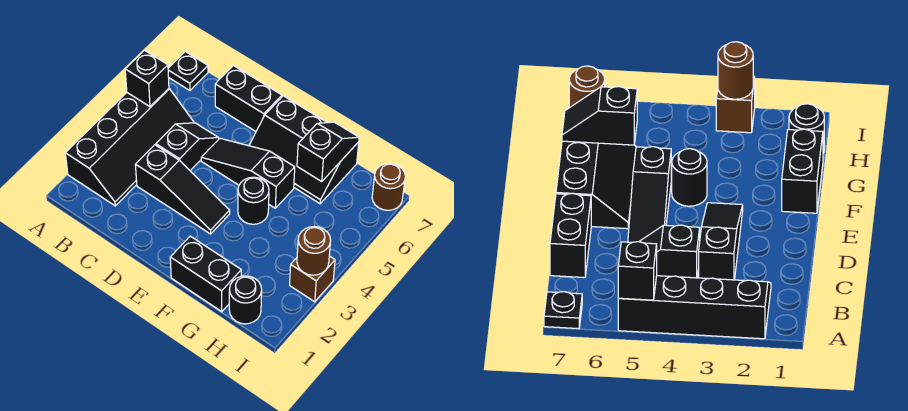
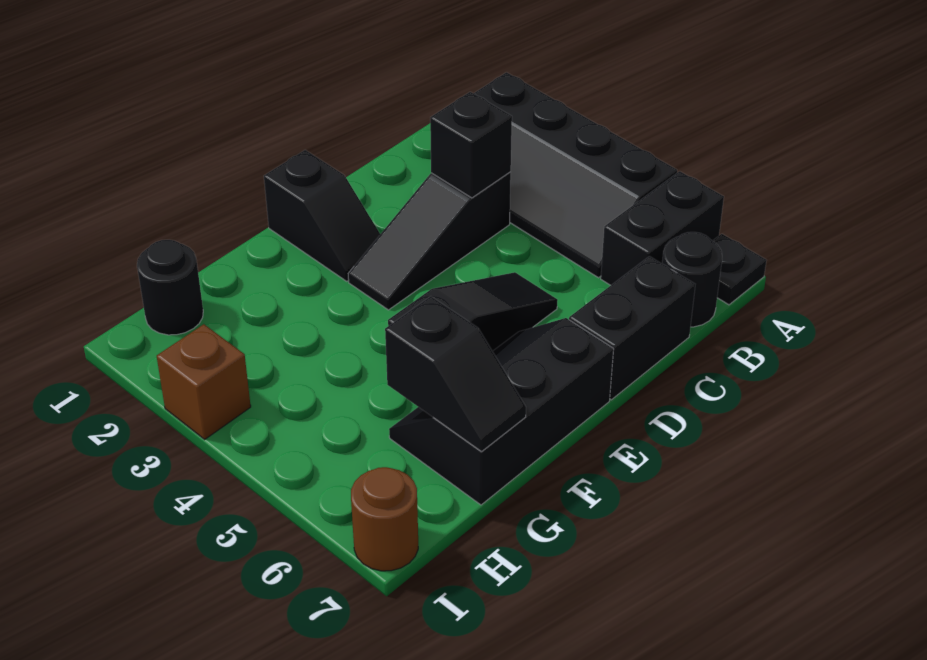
black brick A5 level 2 -> black brick C3 level 2
black slope C4:C5 level 1 top 4 -> black slope E1:E2 level 1 top 1
black brick F1:G1 level 1 -> black brick A6:B6 level 1
black round brick F4 level 1 -> black round brick B7 level 1
brown round brick I3 level 2 -> none

